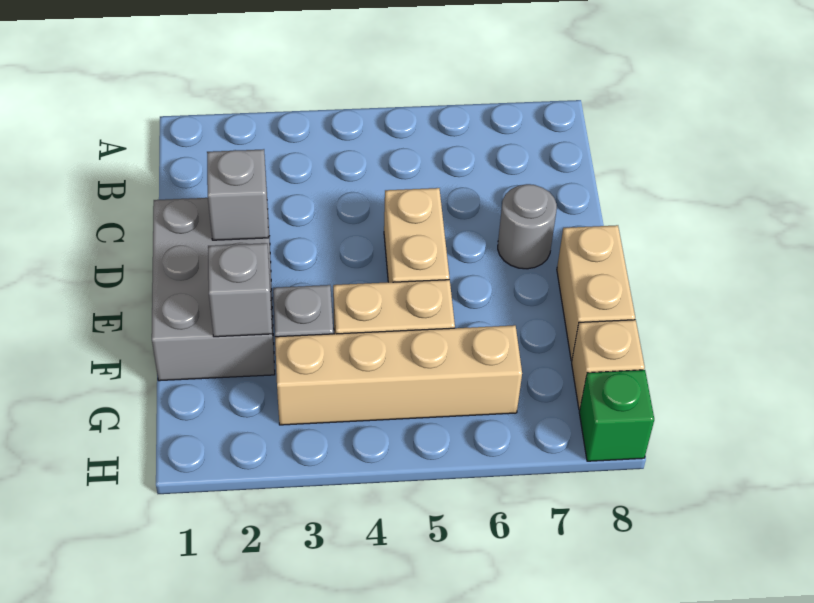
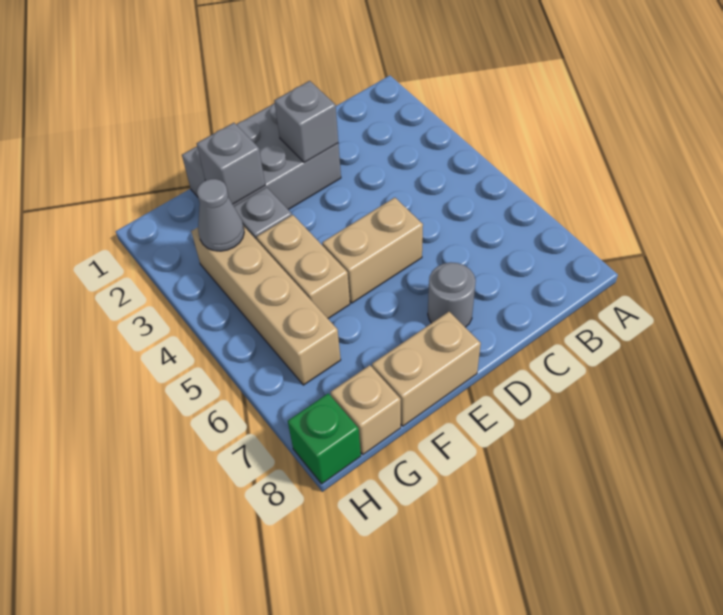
none -> grey cone G3 level 2

